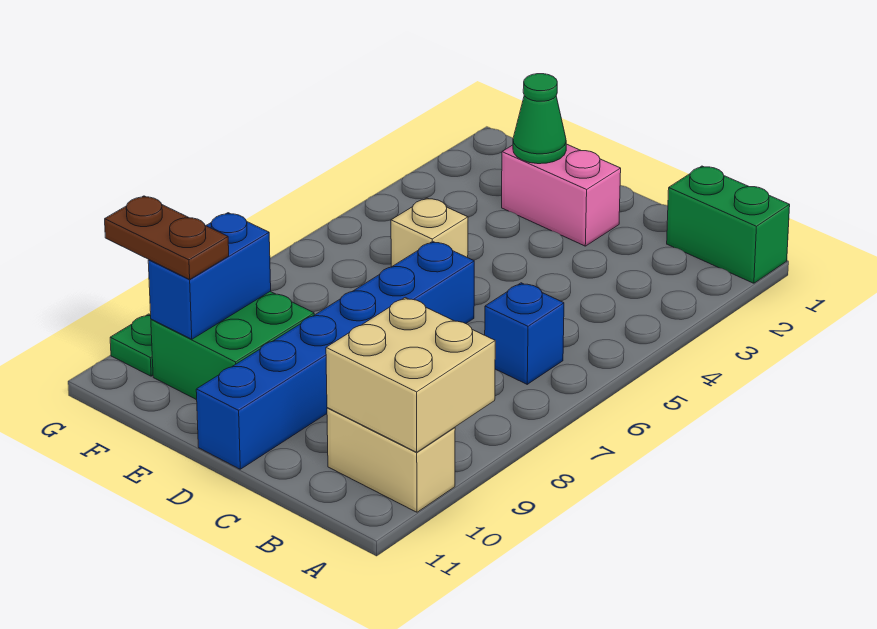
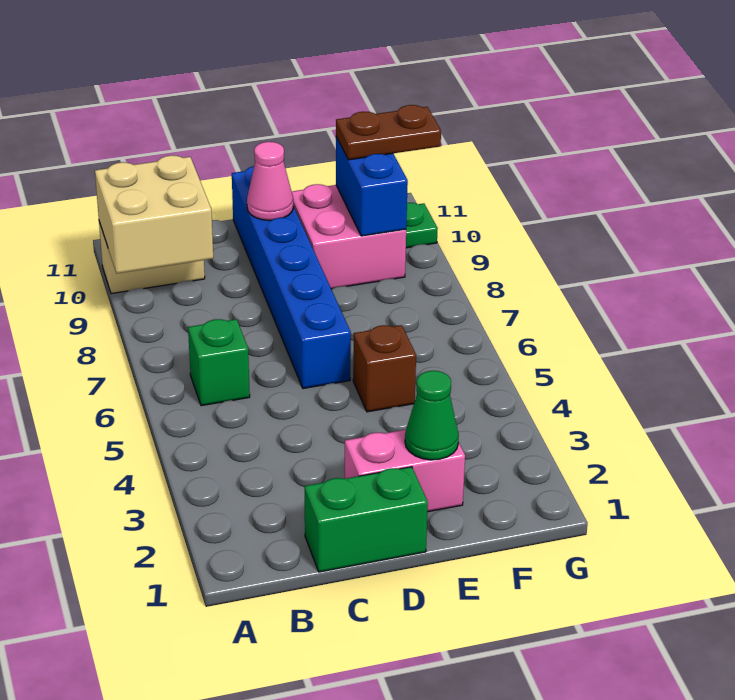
green brick A1:B1 level 1 -> green brick C1:D1 level 1
blue brick B6 level 1 -> green brick B6 level 1
none -> pink cone D10 level 2
tan brick E5 level 1 -> brown brick E5 level 1
green brick E9:F10 level 1 -> pink brick E9:F10 level 1

